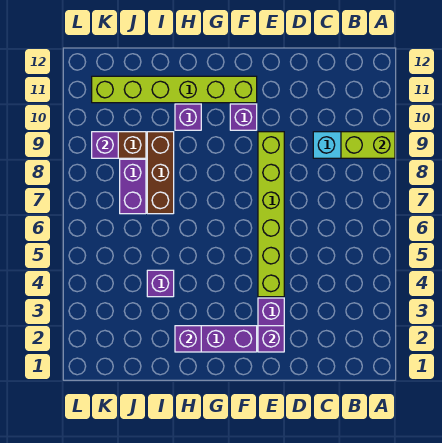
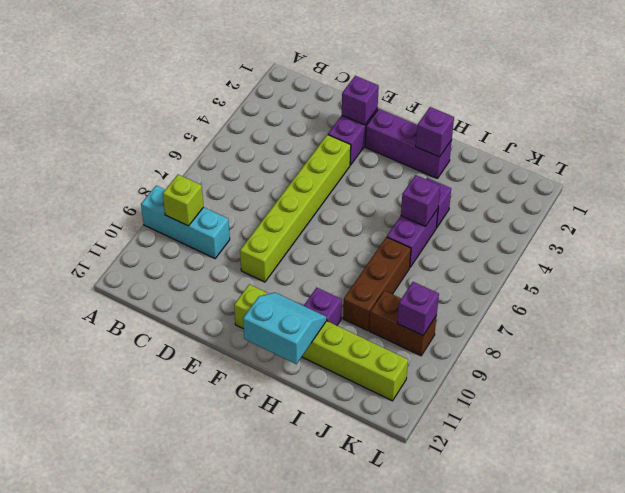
lime brick A9:B9 level 2 -> lime brick B9 level 2
purple brick F10 level 1 -> purple brick I5 level 2
none -> cyan slope G11:H12 level 2 top 12
purple brick J7:J8 level 1 -> purple brick I5:I6 level 1

